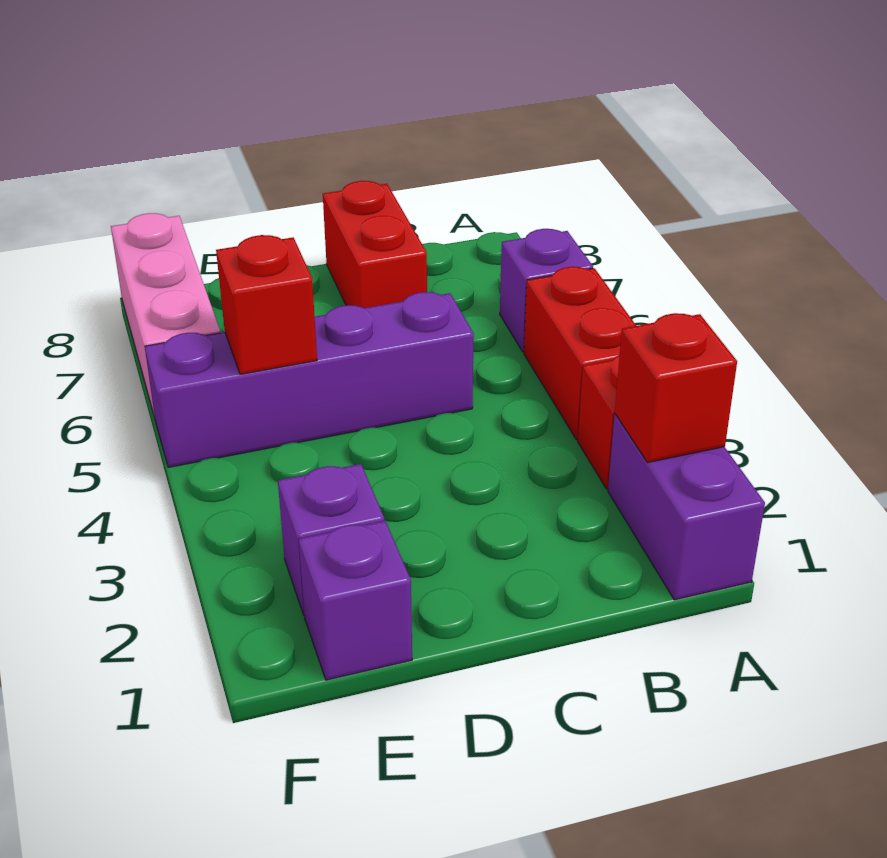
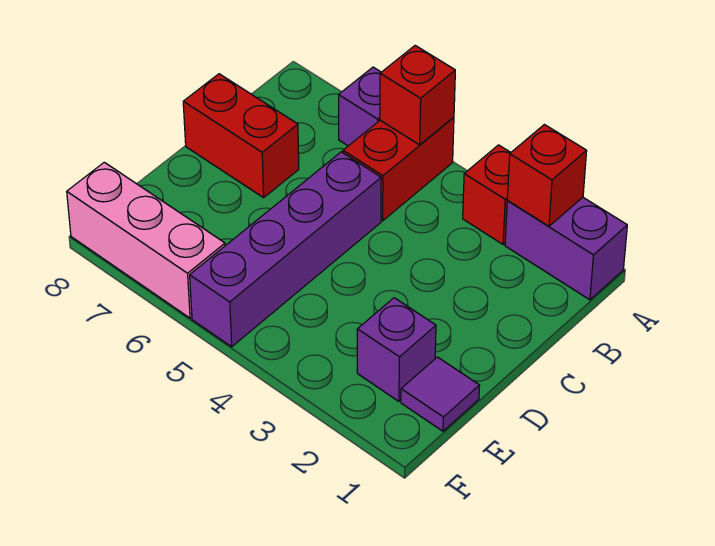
red brick A4:A5 level 1 -> red brick A5:B5 level 1
purple brick E1 level 1 -> purple tile E1 level 1
red brick E5 level 2 -> red brick A5 level 2

